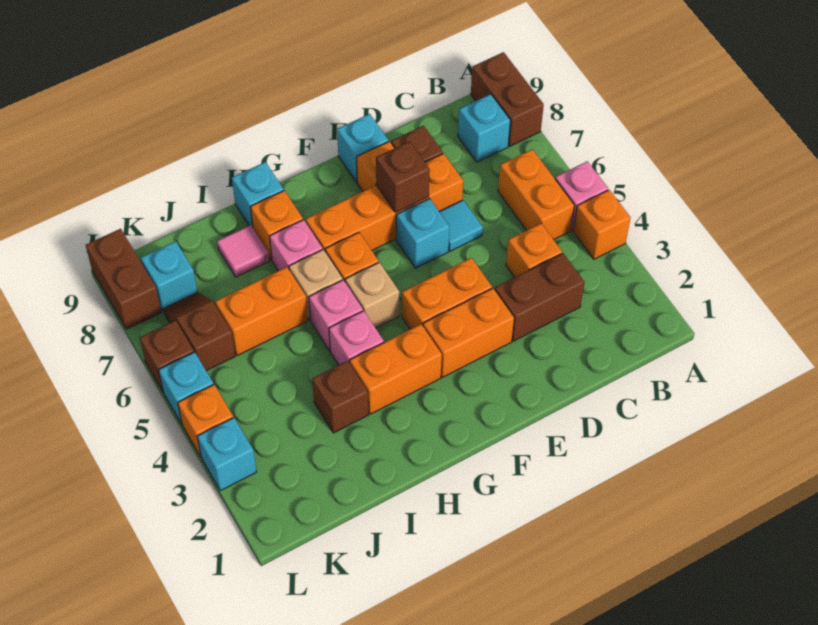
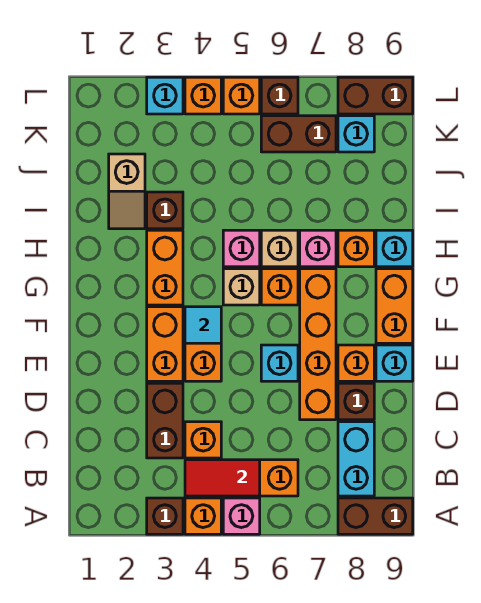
none -> red tile B4:B5 level 2
cyan brick B8 level 1 -> cyan brick B8:C8 level 1
cyan tile D6 level 1 -> cyan tile F4 level 2
brown brick E7 level 2 -> brown brick A3 level 1
pink brick H4 level 1 -> none
none -> tan slope I2:J2 level 1 top J
orange brick I6:J6 level 1 -> orange brick F9:G9 level 1
pink tile I8 level 1 -> none
brown slope K6:K7 level 1 top 6 -> brown brick K6:K7 level 1
cyan brick L5 level 1 -> orange brick L5 level 1

